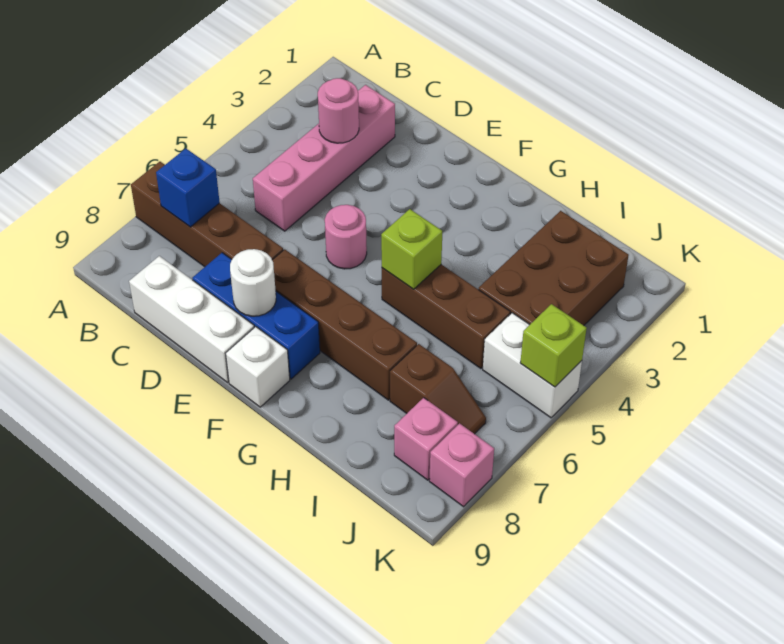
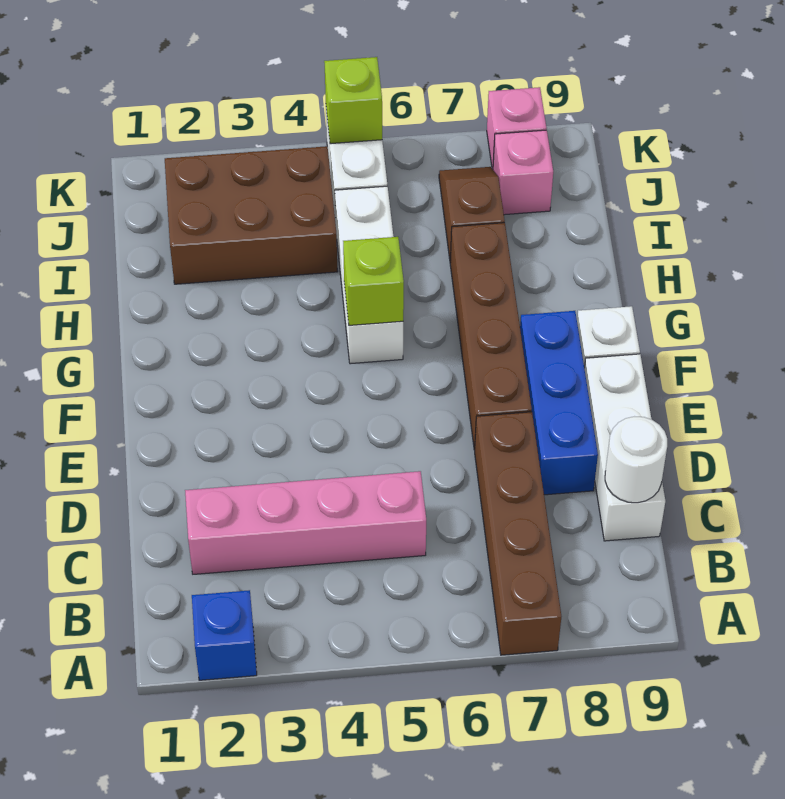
blue brick B7 level 2 -> blue brick A2 level 1
pink round brick C3 level 2 -> none
pink round brick E5 level 1 -> none
white round brick E8 level 2 -> white round brick C9 level 2
brown brick G5:I5 level 1 -> white brick G5:I5 level 1

